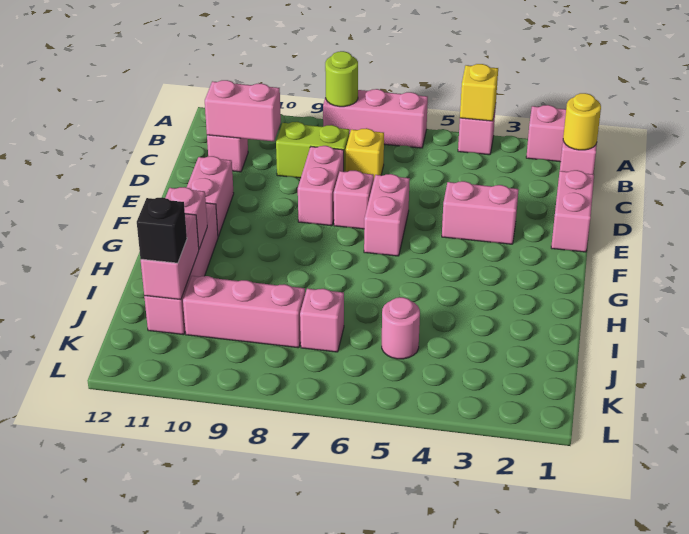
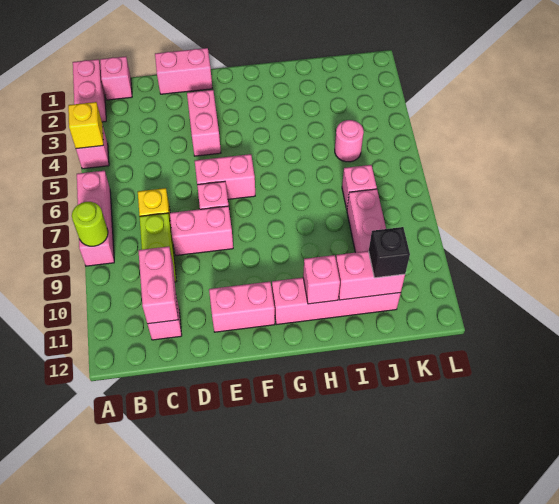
yellow round brick B1 level 2 -> none

